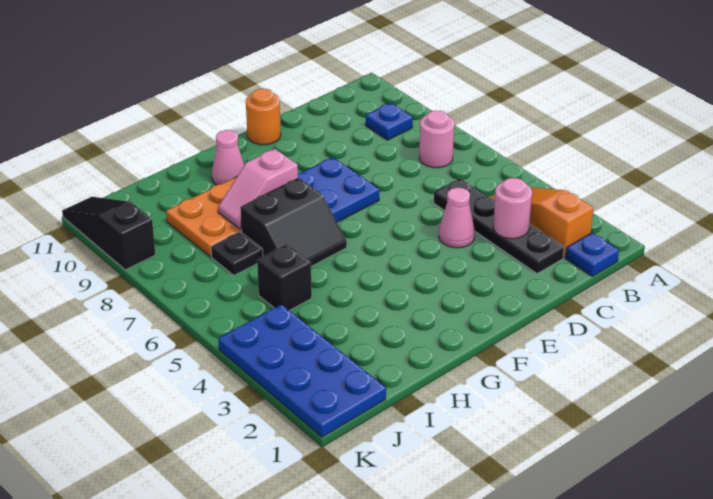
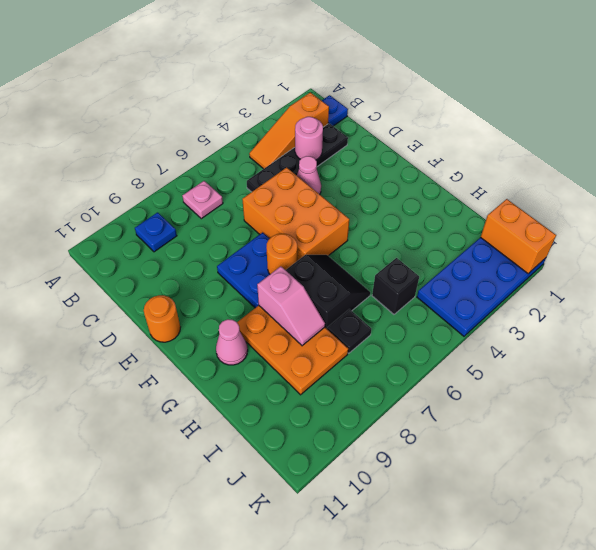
pink round brick B7 level 1 -> pink plate B7 level 1
none -> orange brick D5:F6 level 1
none -> orange round brick F7 level 2
none -> orange brick J1:K1 level 2
black slope K9:K11 level 1 top 9 -> none

